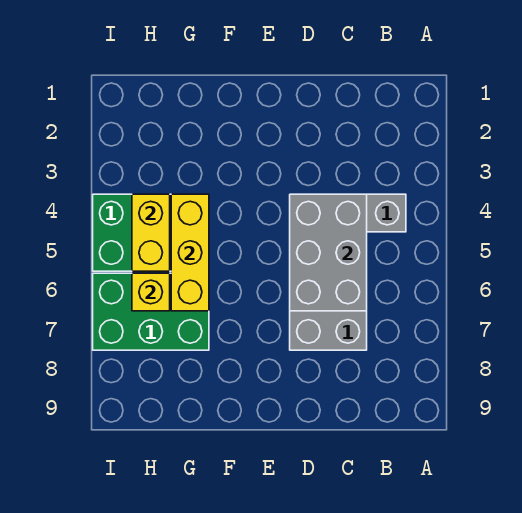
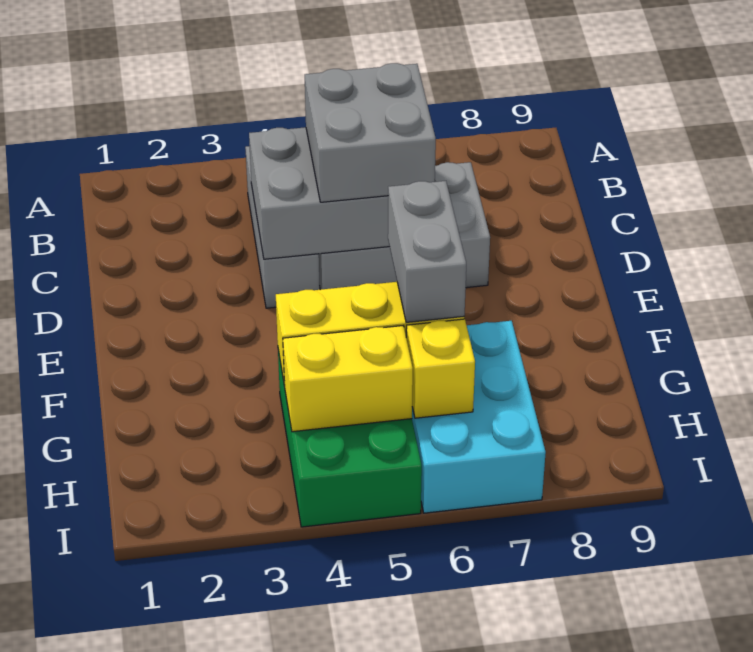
none -> grey brick C5:D6 level 3
none -> grey brick F6:G6 level 3
green brick G6:I7 level 1 -> cyan brick G6:I7 level 1

